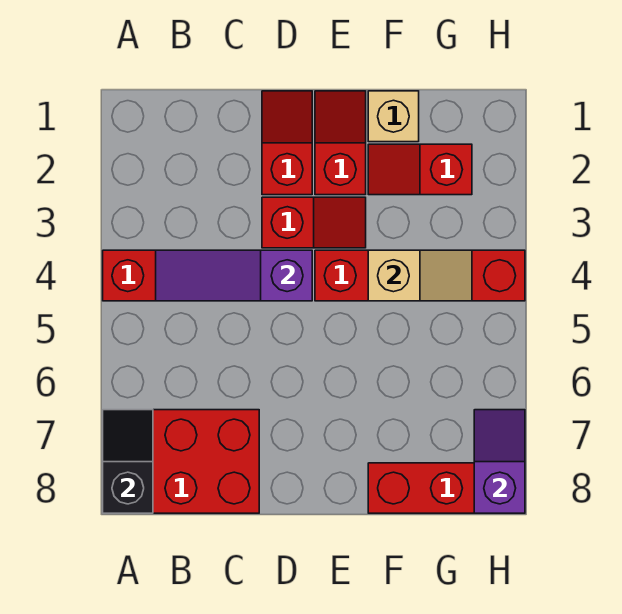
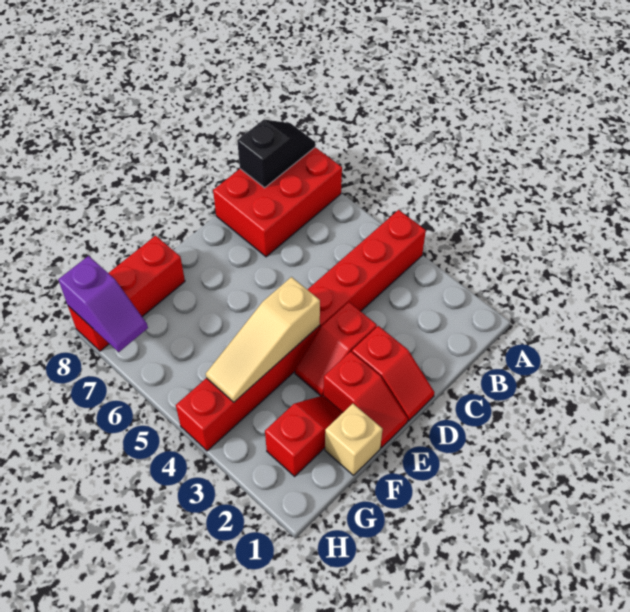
black slope A7:A8 level 2 top 8 -> black slope A8:B8 level 2 top B
purple slope B4:D4 level 2 top D -> none
tan slope F4:G4 level 2 top F -> tan slope E4:G4 level 2 top E

